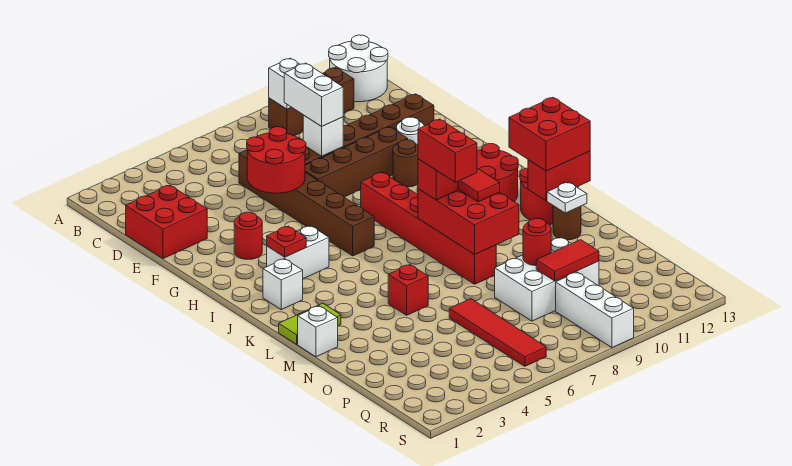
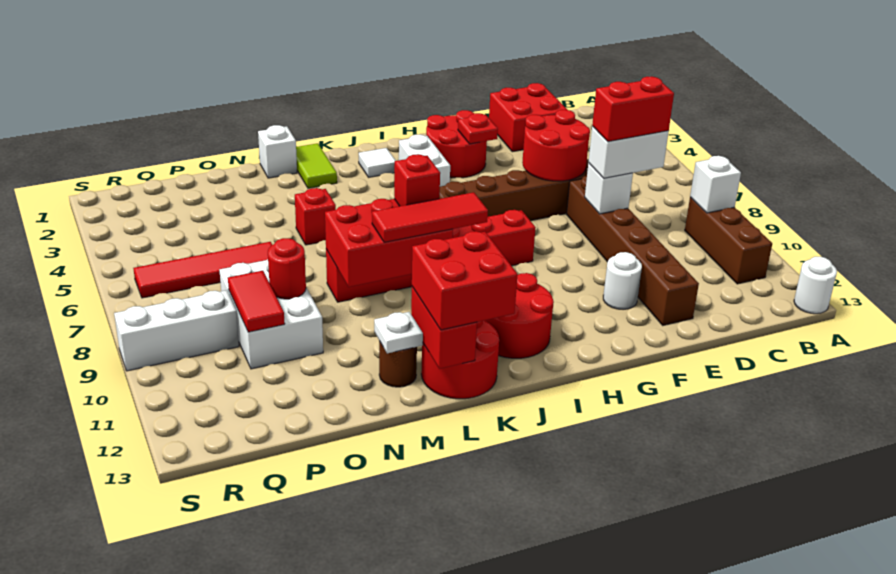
white round brick A12:B13 level 1 -> white round brick A13 level 1
brown brick F7:F10 level 1 -> none
red round brick G3 level 1 -> red round brick G2:H3 level 1
brown round brick G10 level 1 -> none
red plate I3 level 2 -> red plate G3 level 2
white brick J2 level 1 -> white tile J2 level 1
red brick K8:L8 level 4 -> red brick D8:E8 level 4

